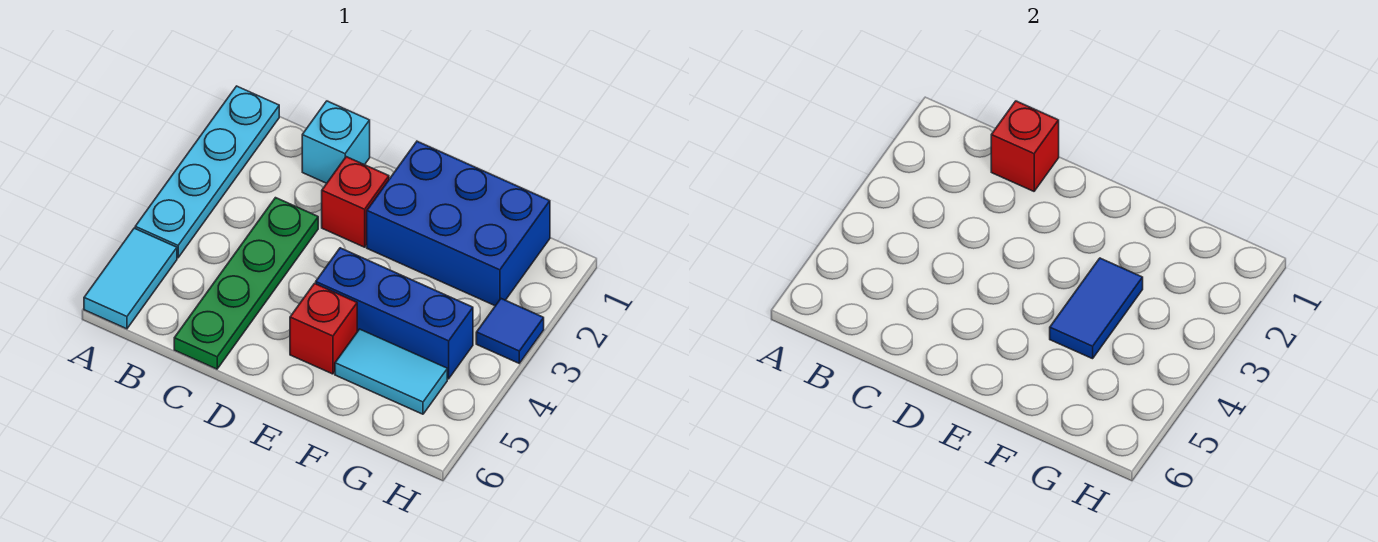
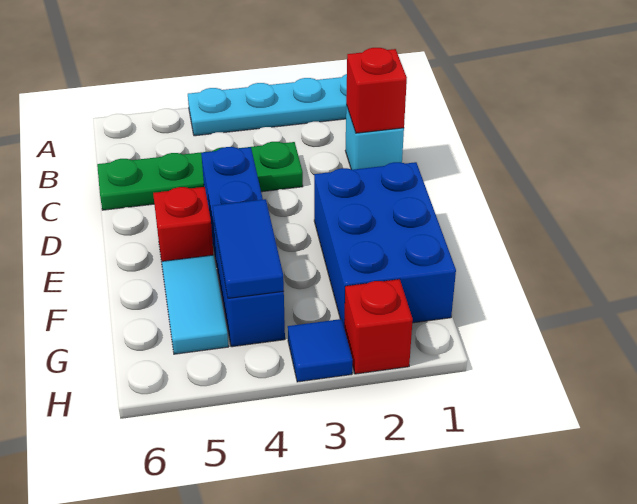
cyan tile A5:A6 level 1 -> none
red brick D2 level 1 -> red brick H2 level 1
blue brick E4:G4 level 1 -> blue brick D4:G4 level 1
blue tile F3:F4 level 2 -> blue tile F4:G4 level 2

